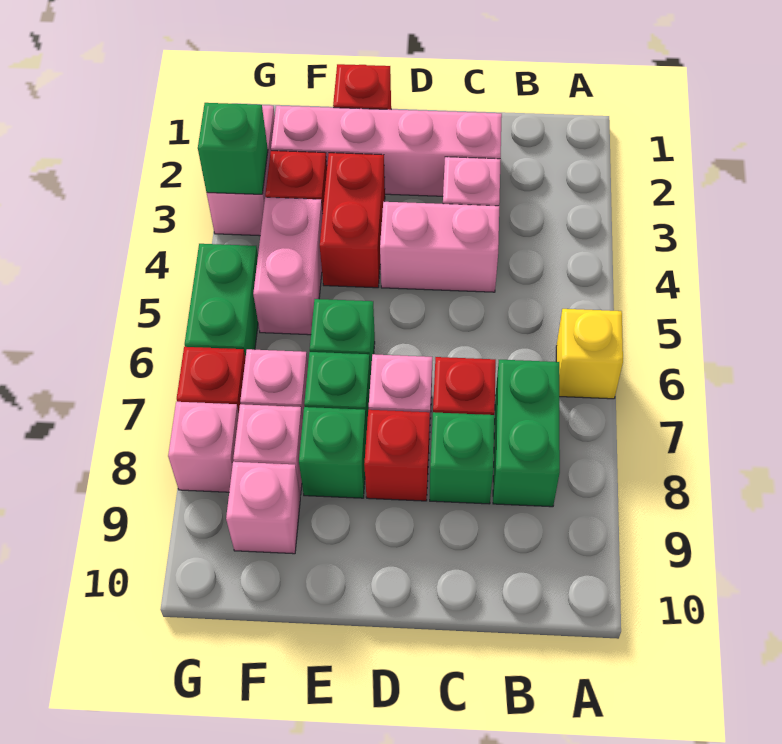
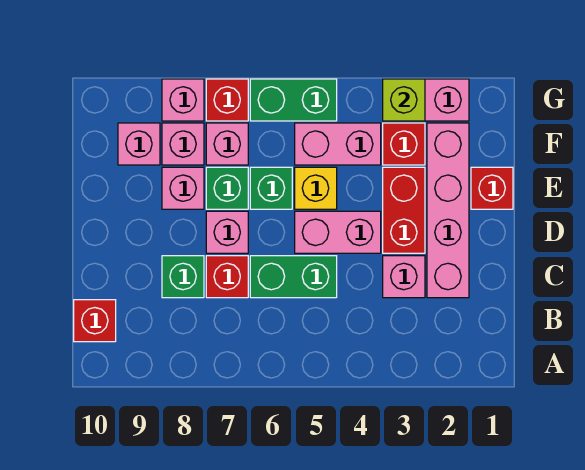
yellow brick A6 level 1 -> yellow brick E5 level 1
green brick B7:B8 level 1 -> green brick C5:C6 level 1
pink brick C4:D4 level 1 -> pink brick D4:D5 level 1
red brick D8 level 1 -> red brick B10 level 1
red brick E3:E4 level 1 -> red brick D3:E3 level 1
green brick E8 level 1 -> pink brick E8 level 1
green brick G3 level 2 -> lime brick G3 level 2

